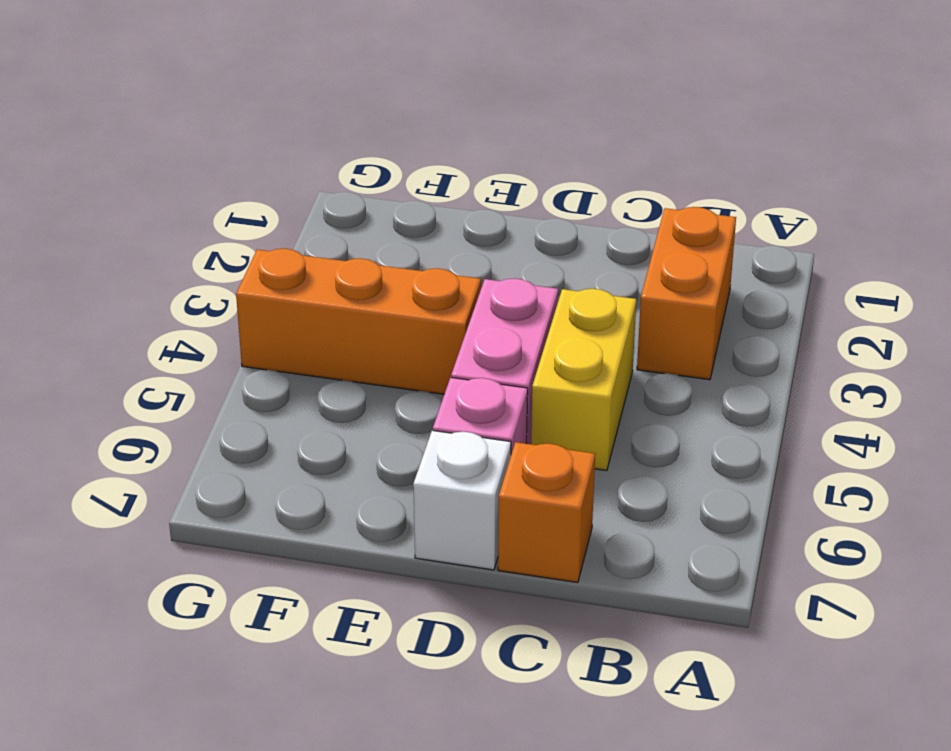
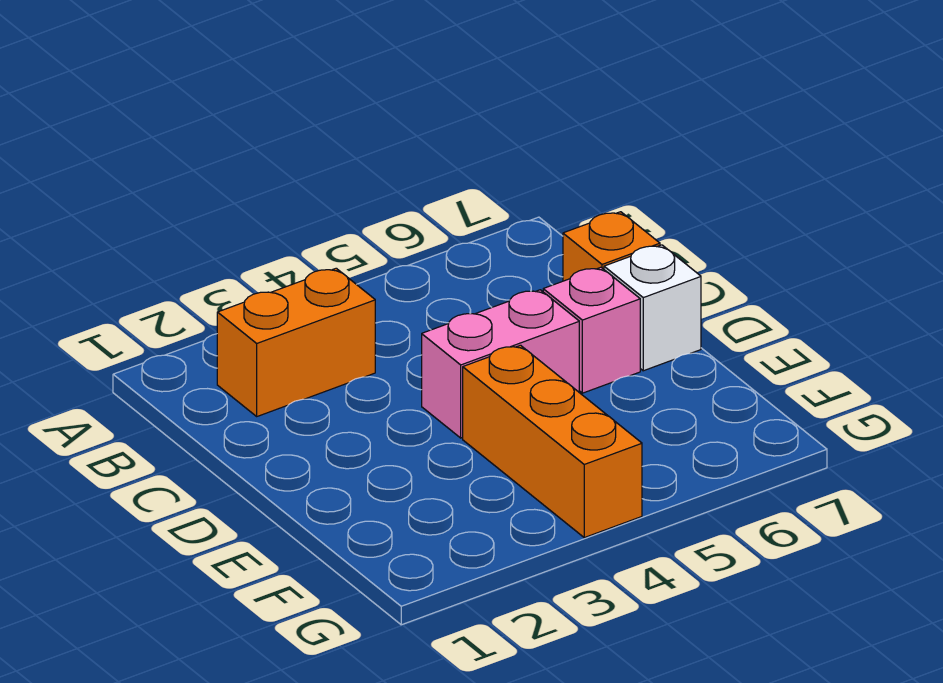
yellow brick C4:C5 level 1 -> none

